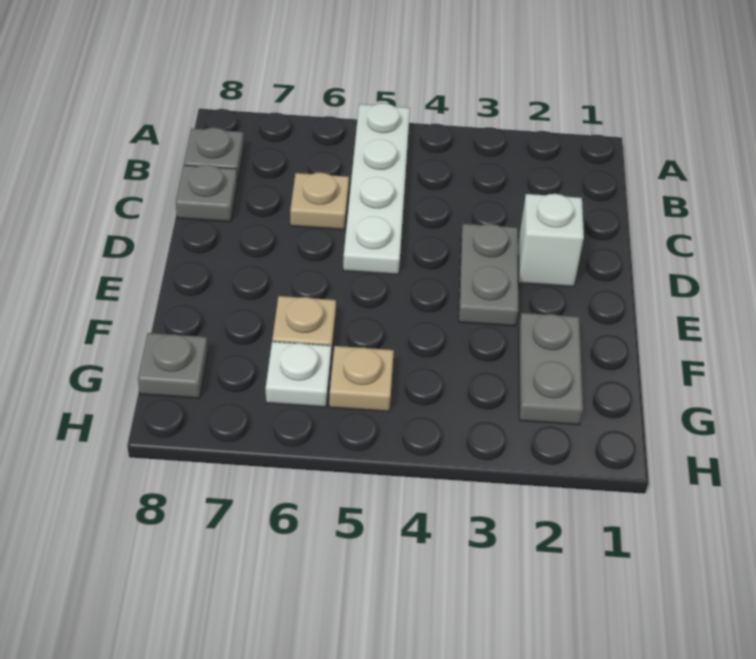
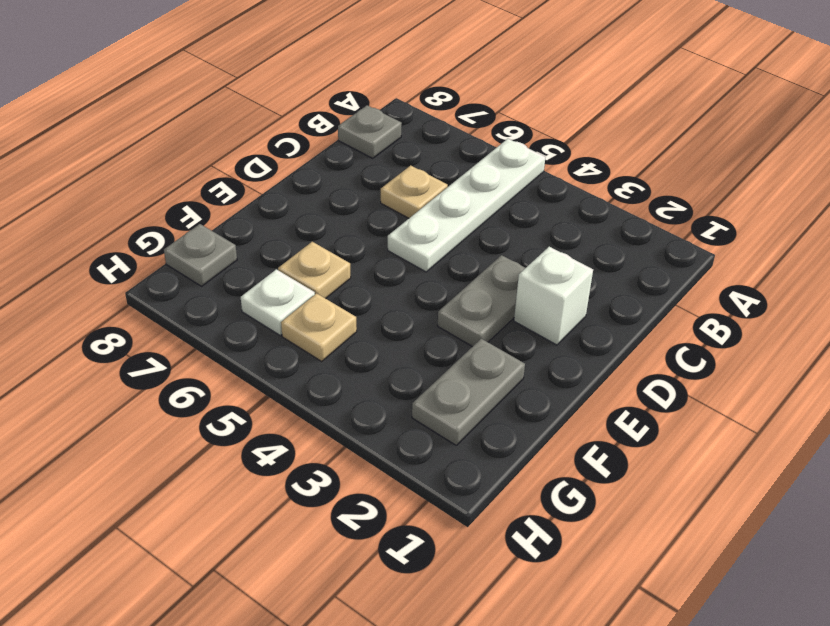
grey plate C8 level 1 -> none

